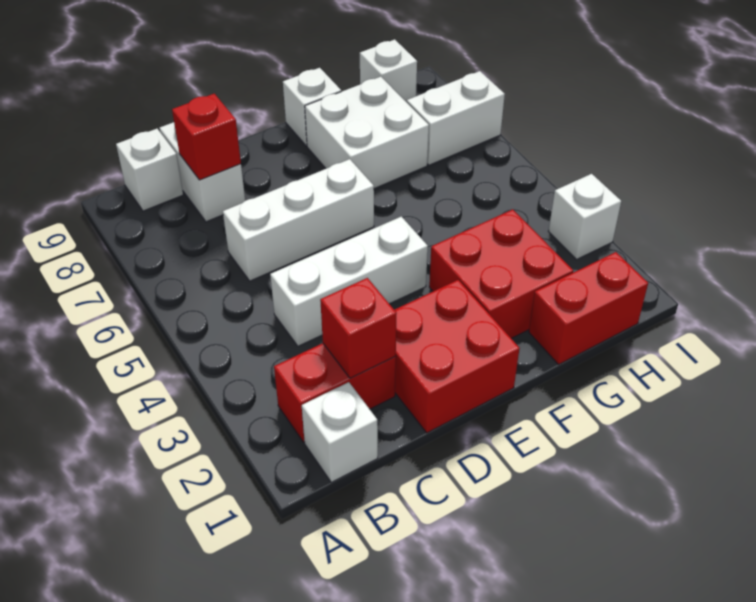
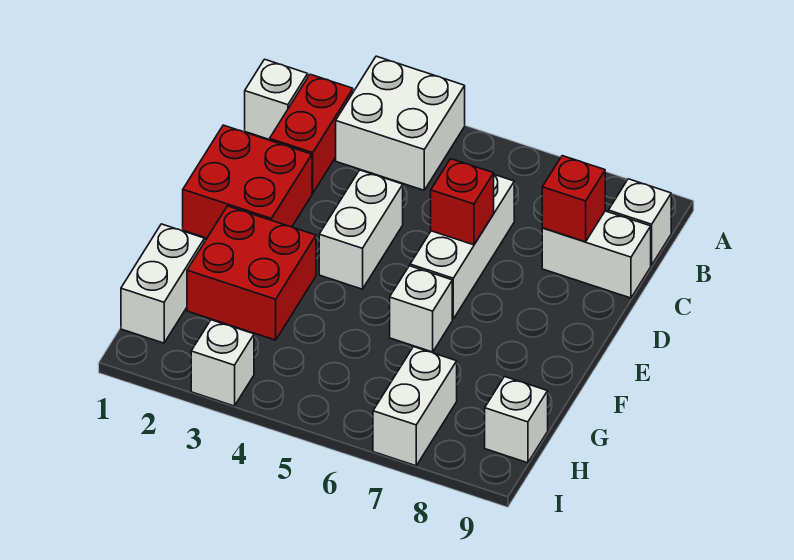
red brick C2 level 2 -> red brick D6 level 2
white brick C4:E4 level 1 -> white brick D4:E4 level 1
white brick F7:G8 level 1 -> white brick A3:B4 level 1
white brick F9 level 1 -> white brick F6 level 1
red brick G1:H1 level 1 -> white brick G1:H1 level 1

